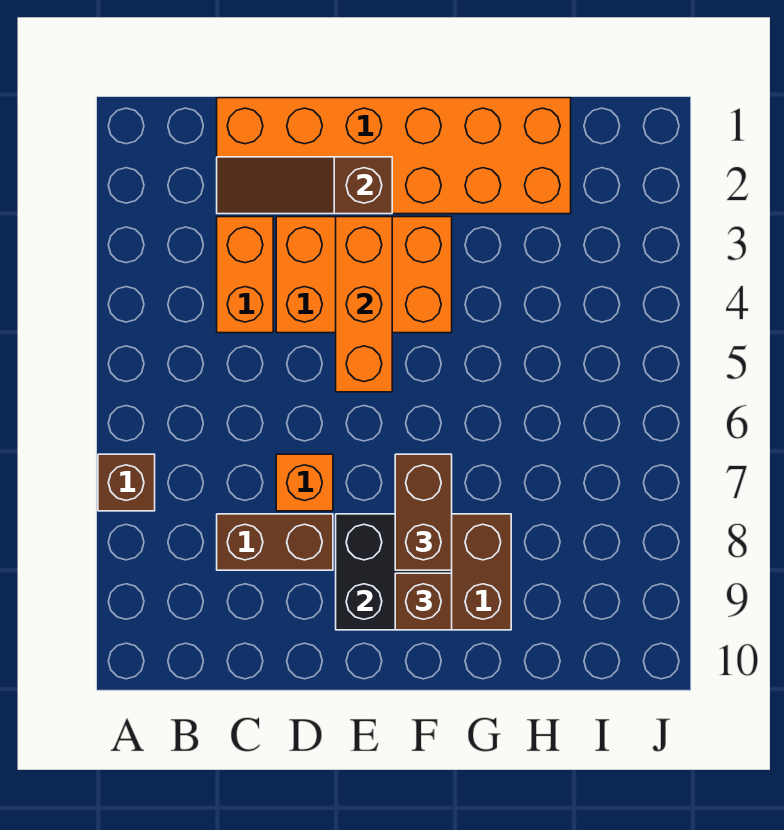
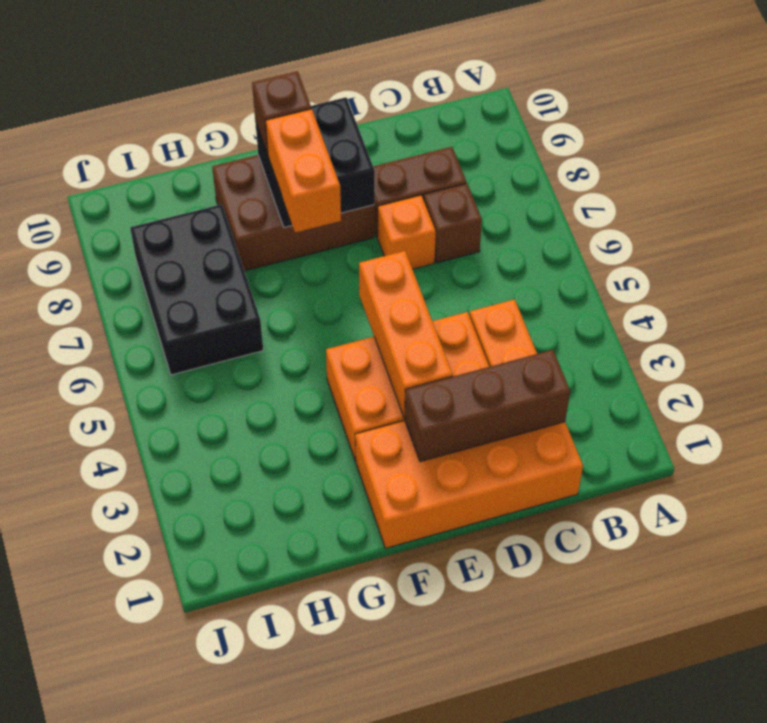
brown brick A7 level 1 -> brown brick C7 level 1
orange brick C1:H2 level 1 -> orange brick C1:F2 level 1
brown slope C2:E2 level 2 top E -> brown brick C2:E2 level 2
brown brick F7:F8 level 3 -> orange brick F7:F8 level 3
none -> black brick H6:I8 level 1

